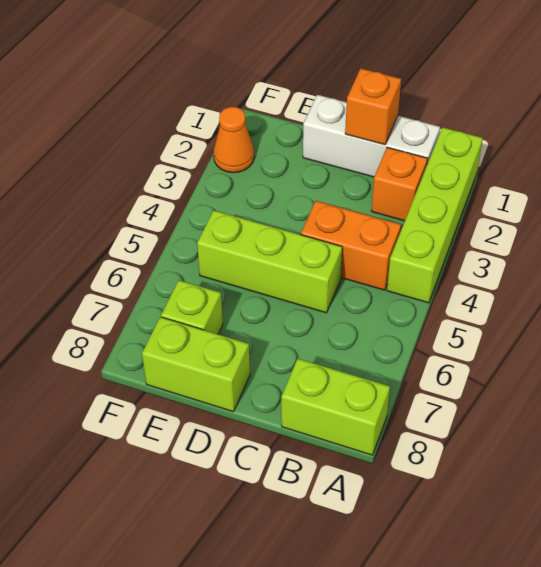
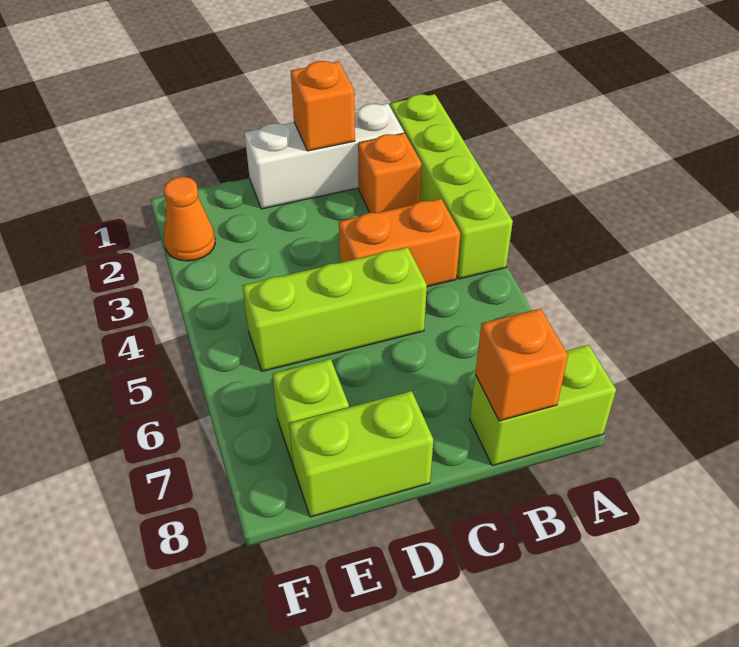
none -> orange brick B8 level 2

